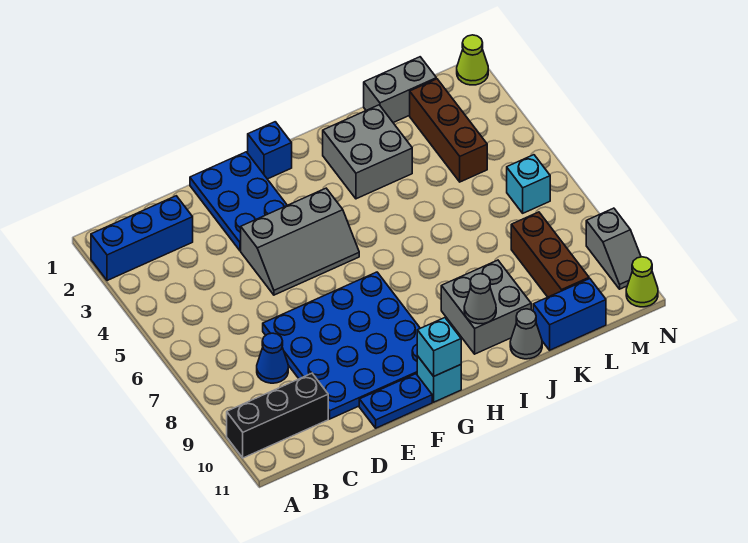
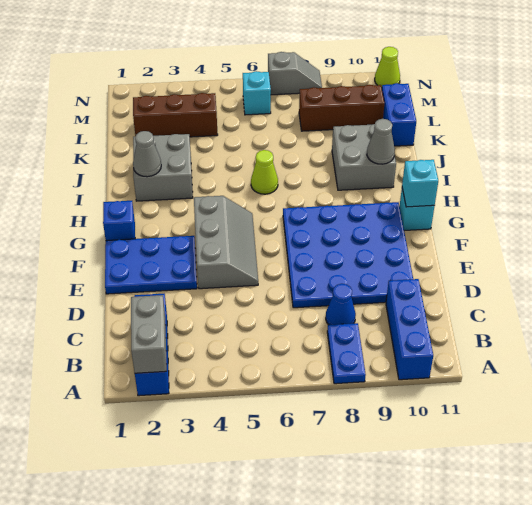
black brick A10:C10 level 1 -> blue brick A10:C10 level 1
blue plate E11:F11 level 1 -> blue plate A8:B8 level 1
grey cone J11 level 1 -> grey cone I2 level 2
grey brick K1:L1 level 1 -> grey brick A2:B2 level 2
lime cone N1 level 1 -> lime cone I6 level 1
grey slope N9:N10 level 1 top 9 -> grey slope N7:N8 level 1 top 7

